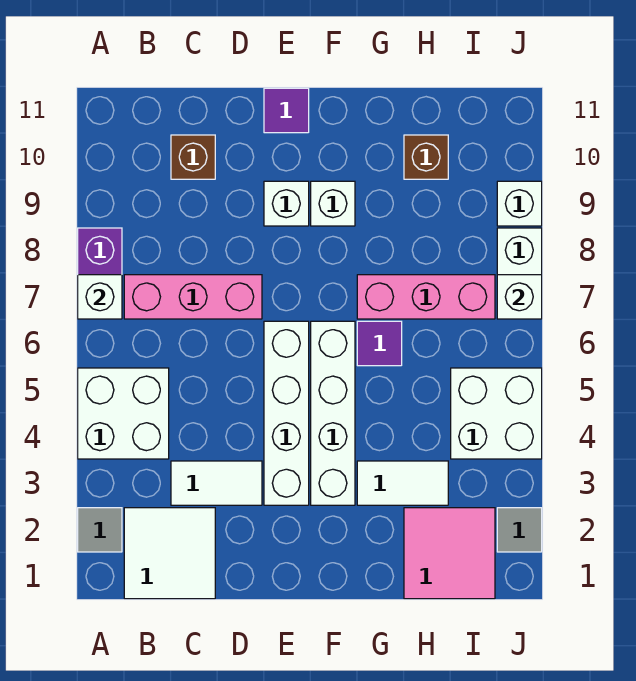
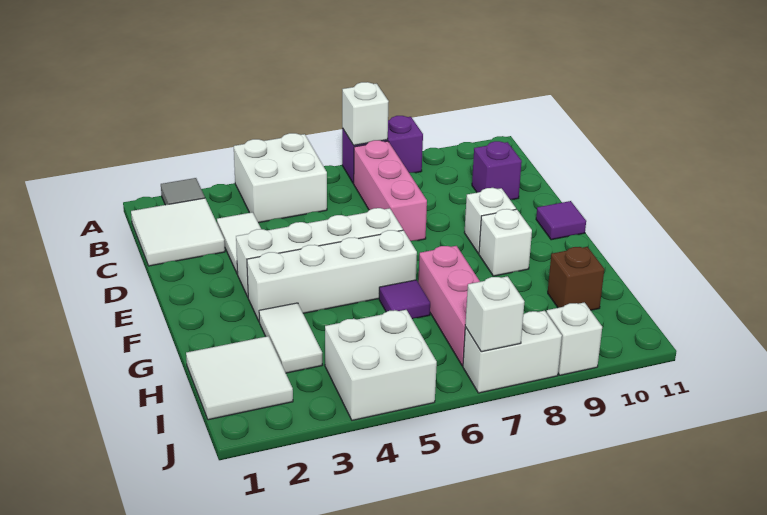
brown brick C10 level 1 -> purple brick C10 level 1
pink tile H1:I2 level 1 -> white tile H1:I2 level 1
grey tile J2 level 1 -> none

